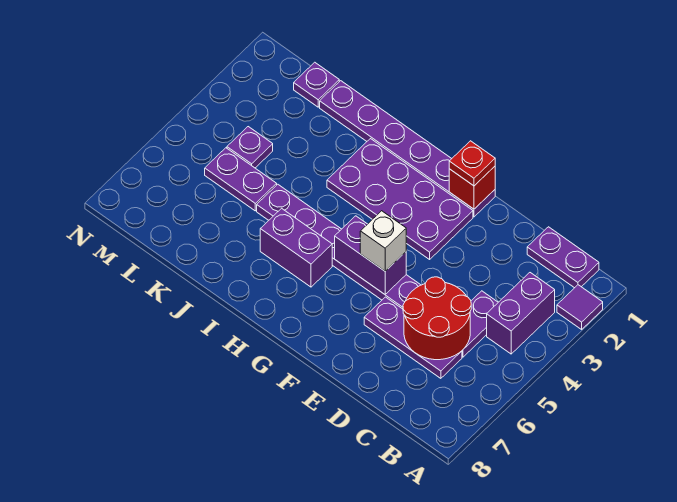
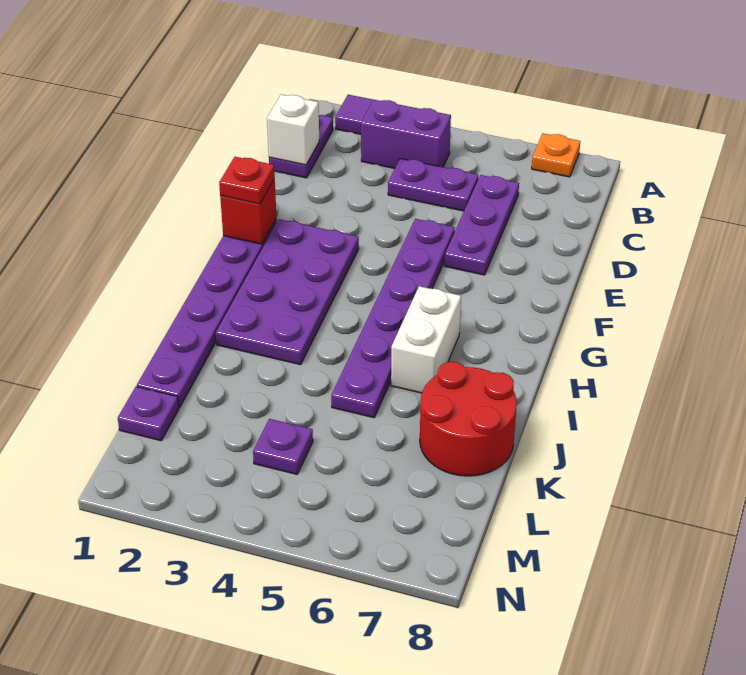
none -> orange plate A7 level 1
red round brick C5:D6 level 2 -> red round brick J7:K8 level 1
purple brick F5:G5 level 2 -> none
white brick F5 level 3 -> white brick C1 level 2
purple brick H6:I6 level 1 -> white brick H6:I6 level 1
purple plate K5:L5 level 1 -> none

